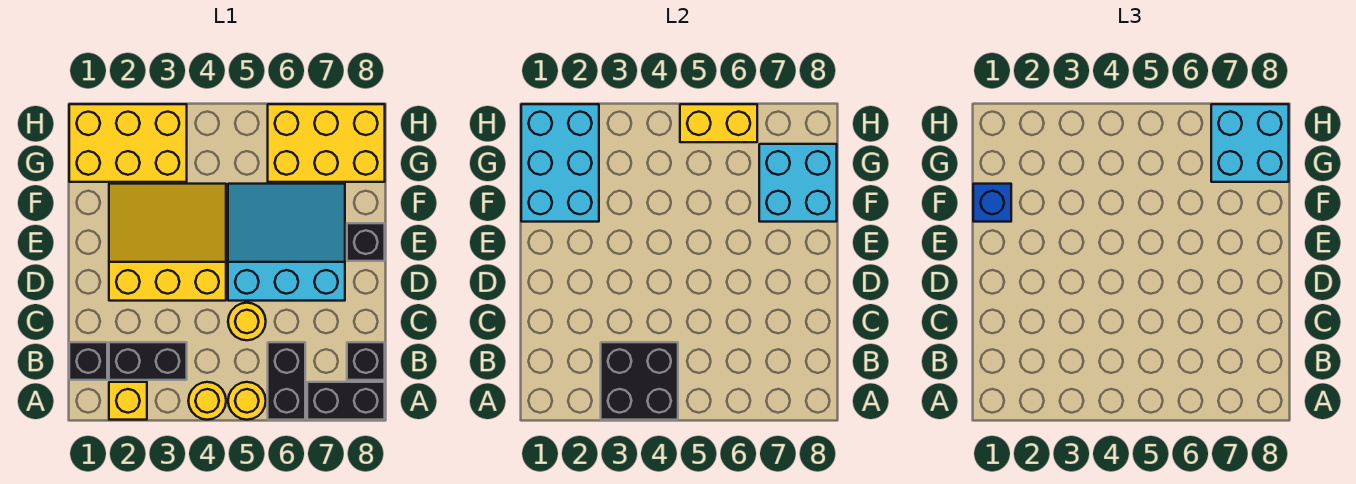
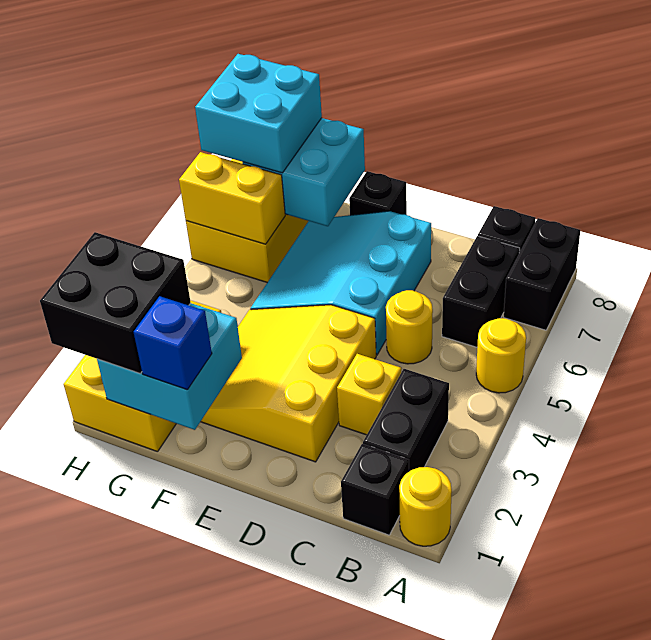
yellow brick A2 level 1 -> yellow brick C3 level 1
black brick A3:B4 level 2 -> black brick G1:H2 level 3
yellow round brick A4 level 1 -> yellow round brick A1 level 1
black brick A6:B6 level 1 -> black brick B6:B7 level 1
cyan brick F1:H2 level 2 -> cyan brick F1:G2 level 2
yellow brick H5:H6 level 2 -> yellow brick G6:H6 level 2

